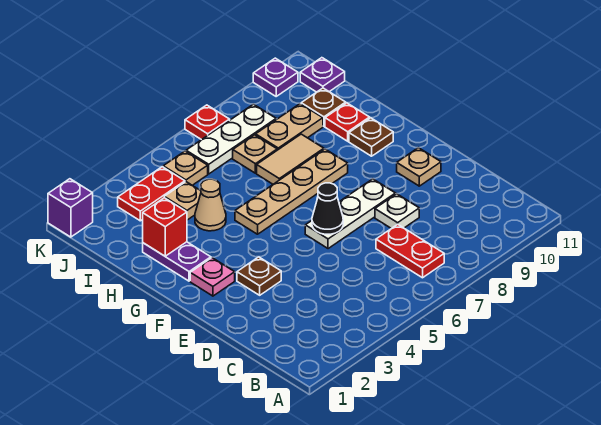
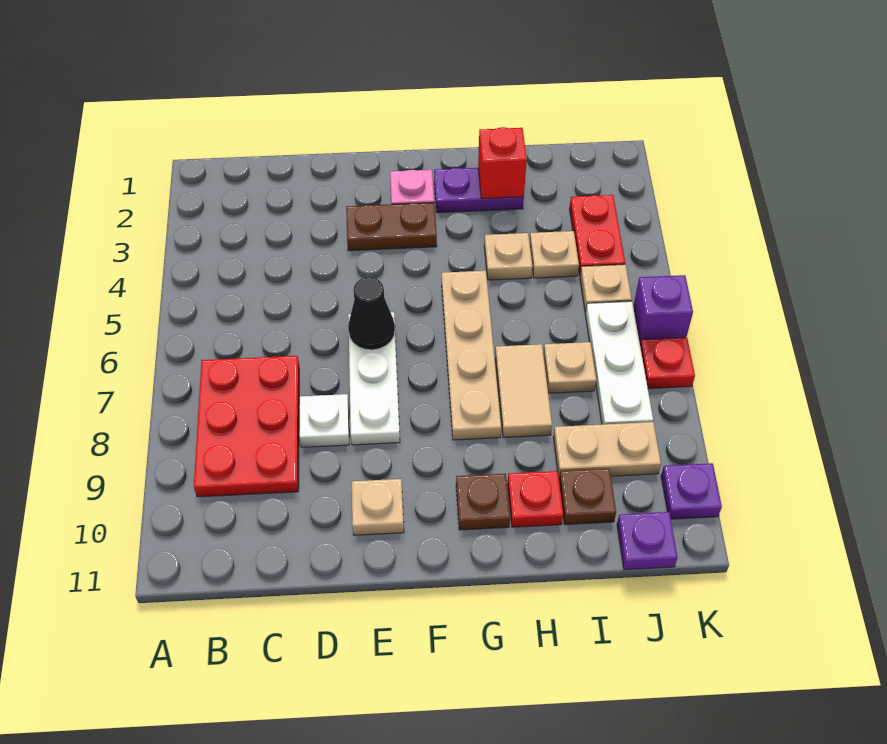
red plate B7:C7 level 1 -> red plate B7:C9 level 1
brown plate E3 level 1 -> brown plate E3:F3 level 1
tan cone H4 level 1 -> tan plate H4 level 1
tan plate I8:I9 level 1 -> tan plate I9:J9 level 1
purple brick K1 level 1 -> purple brick K6 level 1

